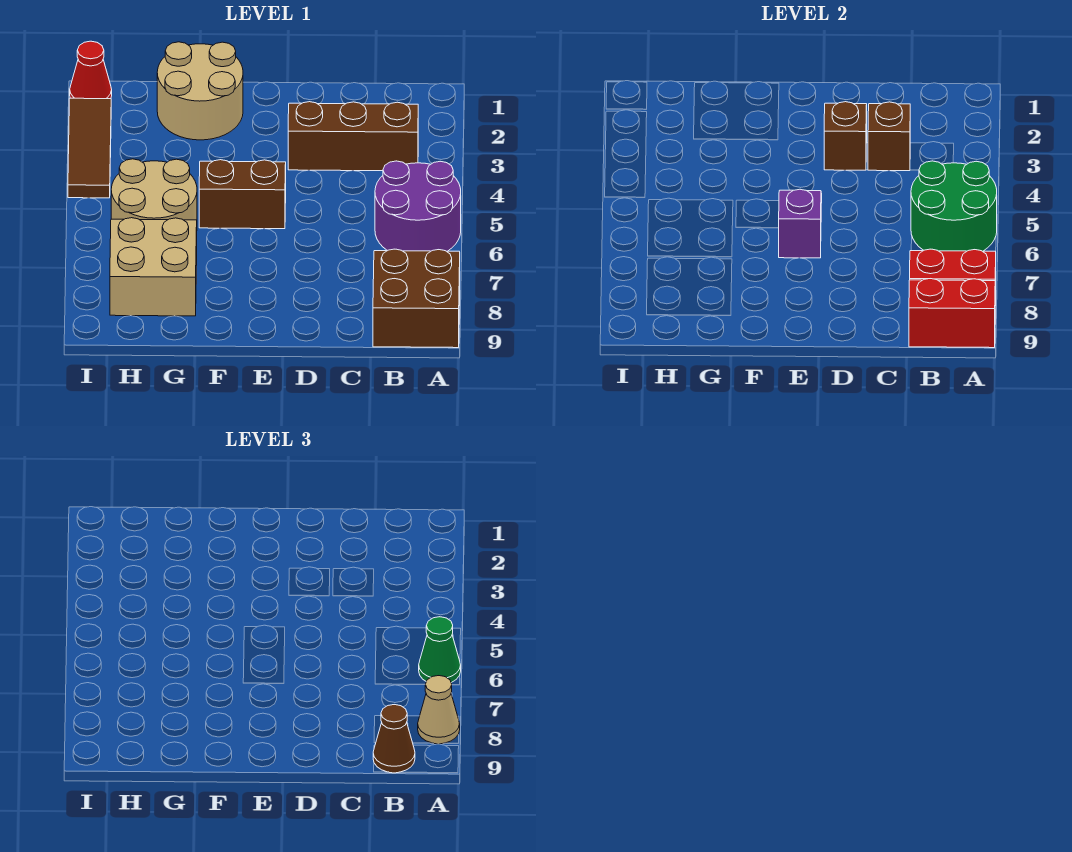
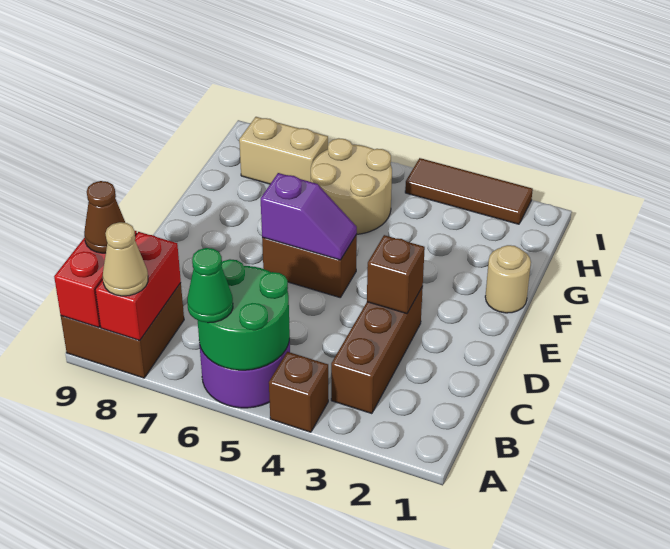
brown brick C3 level 2 -> brown brick A4 level 1
brown brick E5:F5 level 1 -> brown brick E5:E6 level 1
tan round brick F1:G2 level 1 -> tan round brick F1 level 1
tan brick G7:H8 level 1 -> tan brick H7:H8 level 1
red cone I1 level 1 -> none

